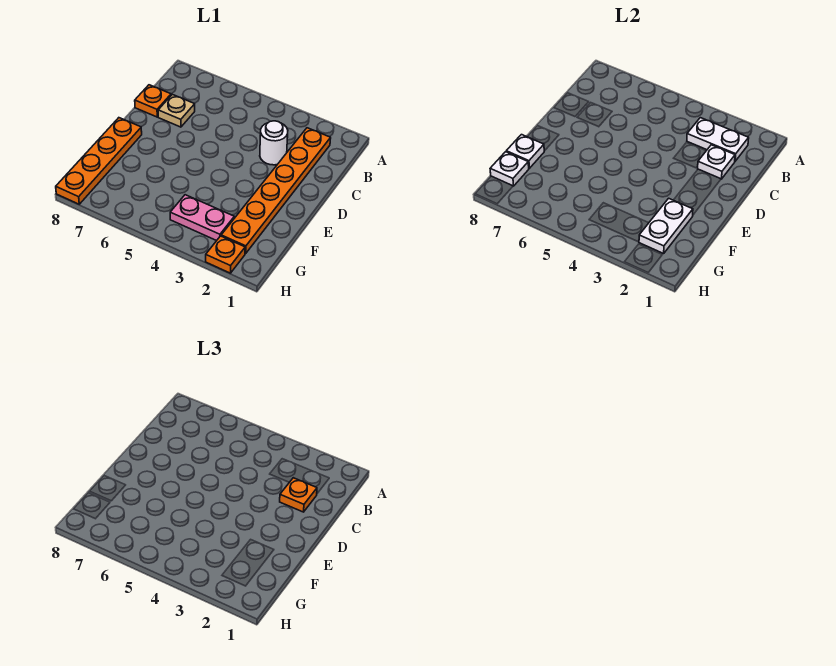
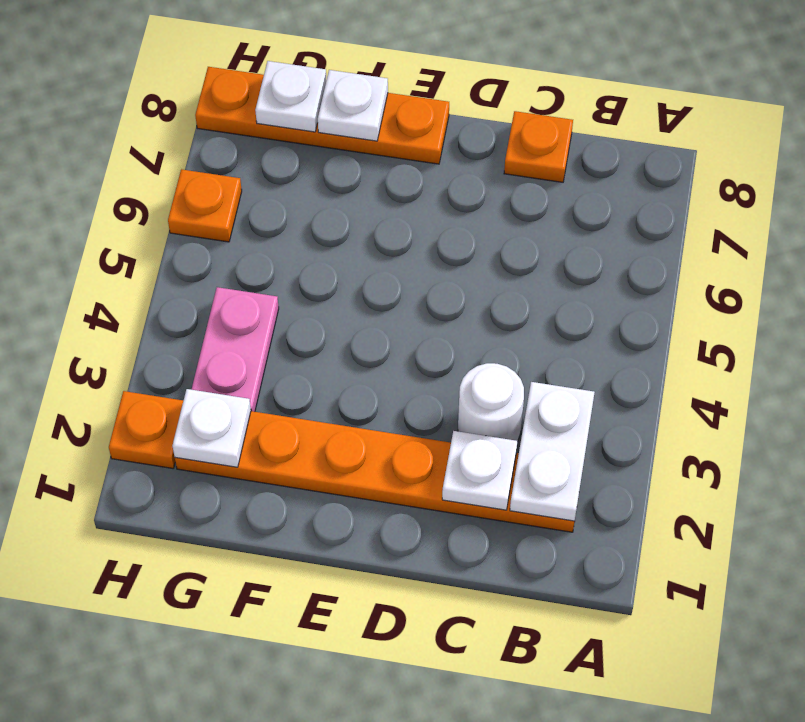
orange plate C2 level 3 -> orange plate H6 level 1
tan plate C7 level 1 -> none
white plate F2:G2 level 2 -> white plate G2 level 2

